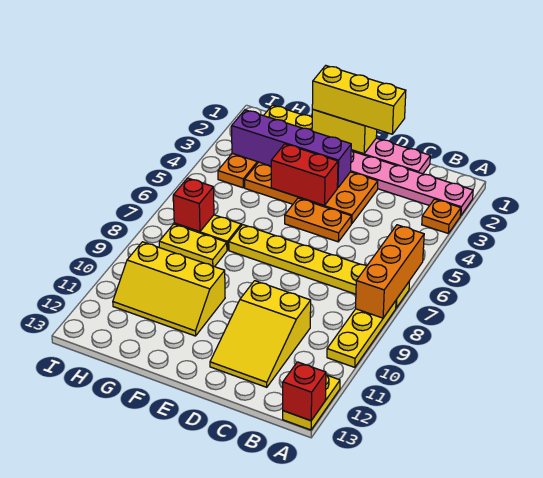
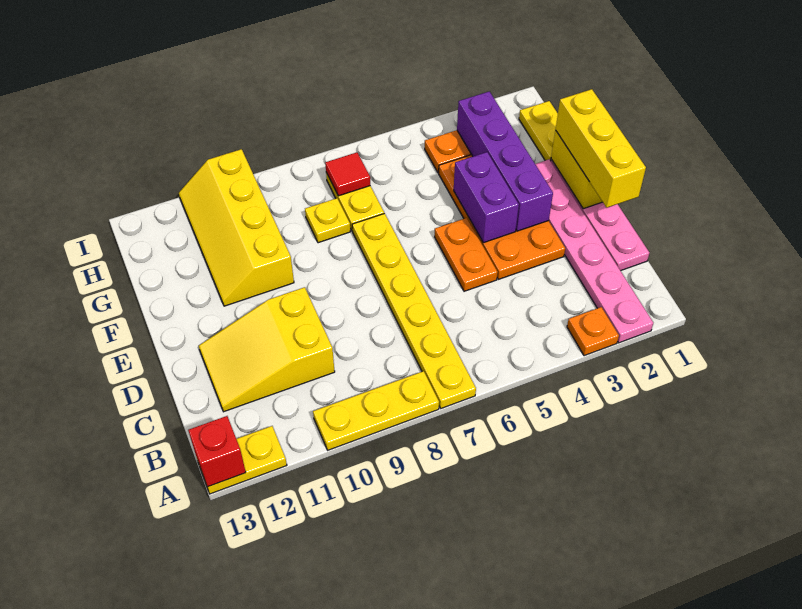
orange brick A6:A8 level 2 -> none
red brick E4:F4 level 2 -> purple brick E4:F4 level 2
yellow slope F10:H11 level 1 top 10 -> yellow slope F10:I11 level 1 top 10
yellow plate G8:H8 level 1 -> yellow plate G8 level 1
red brick H7 level 2 -> red tile H7 level 2

